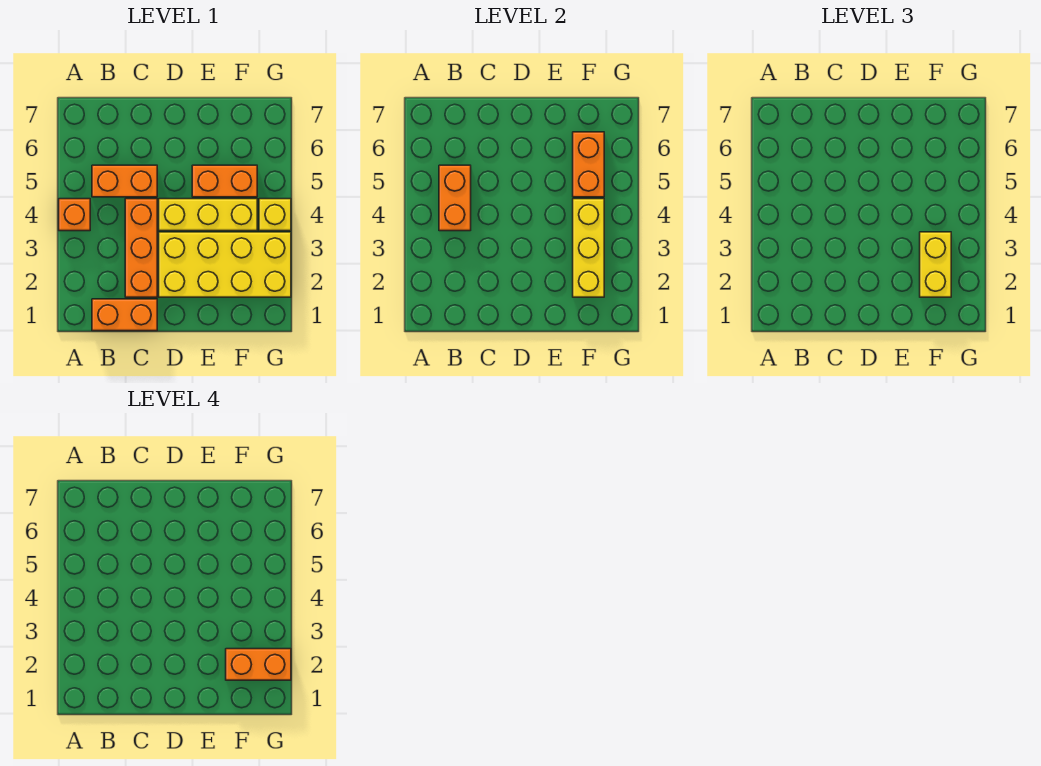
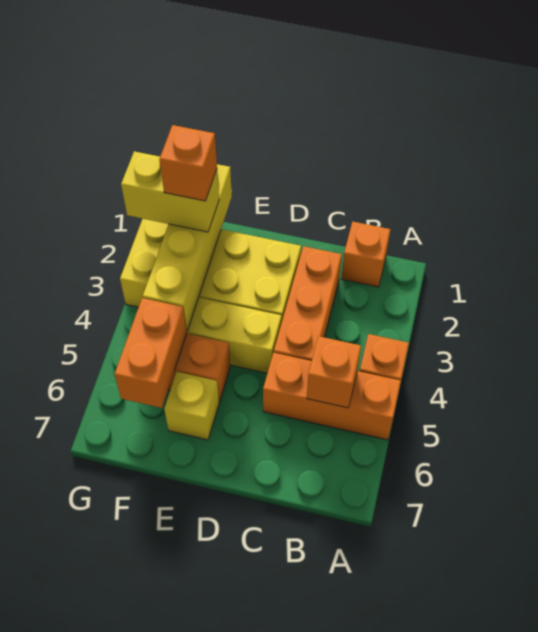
orange brick B1:C1 level 1 -> orange brick B1 level 1
orange brick B4:B5 level 2 -> orange brick B5 level 2
orange brick B5:C5 level 1 -> orange brick A5:C5 level 1
yellow brick F2:F4 level 2 -> yellow brick F1:F4 level 2
yellow brick F2:F3 level 3 -> yellow brick F2:G2 level 3
orange brick F2:G2 level 4 -> orange brick F2 level 4
yellow brick G4 level 1 -> yellow brick E6 level 1

